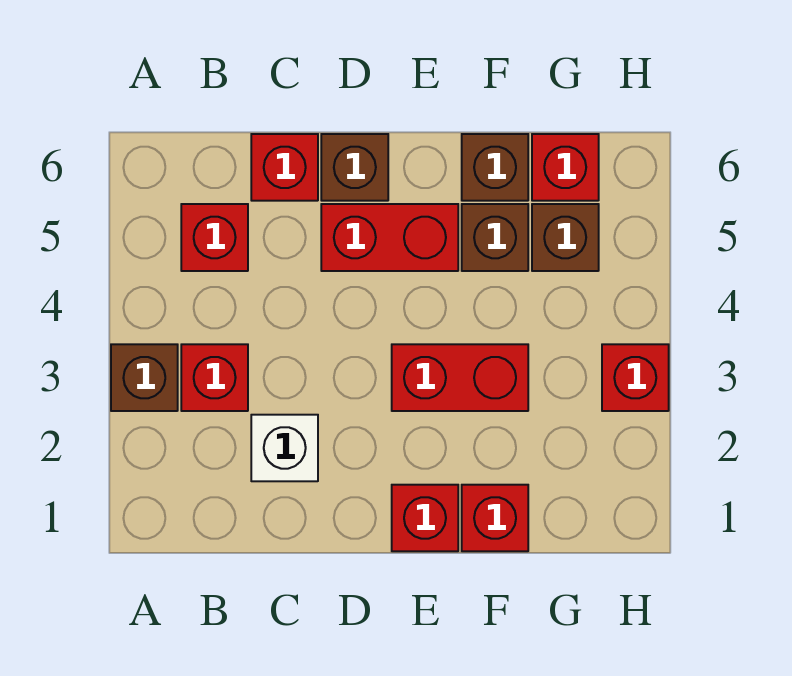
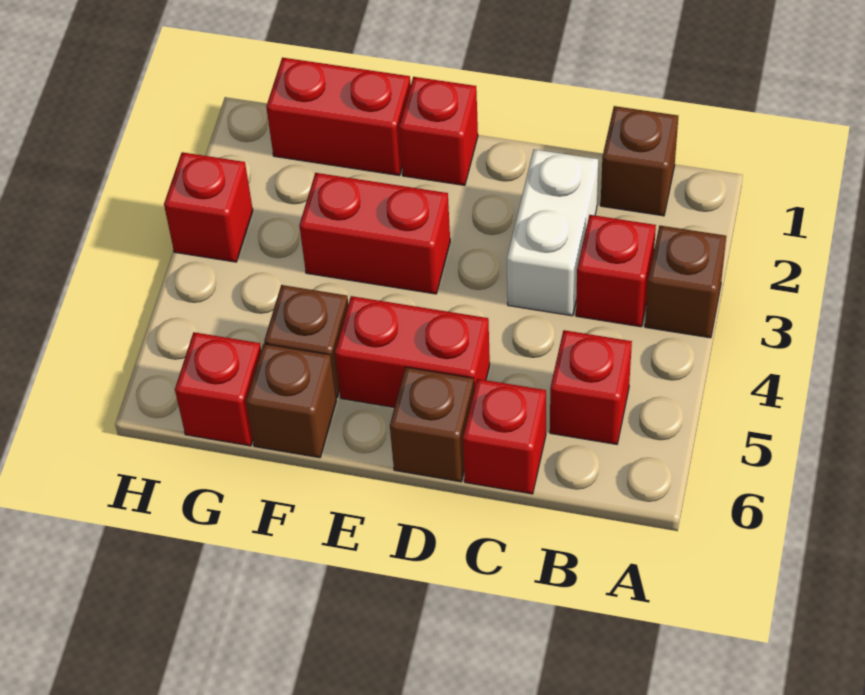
white brick C2 level 1 -> white brick C2:C3 level 1
red brick F1 level 1 -> red brick F1:G1 level 1
brown brick G5 level 1 -> brown brick B1 level 1

